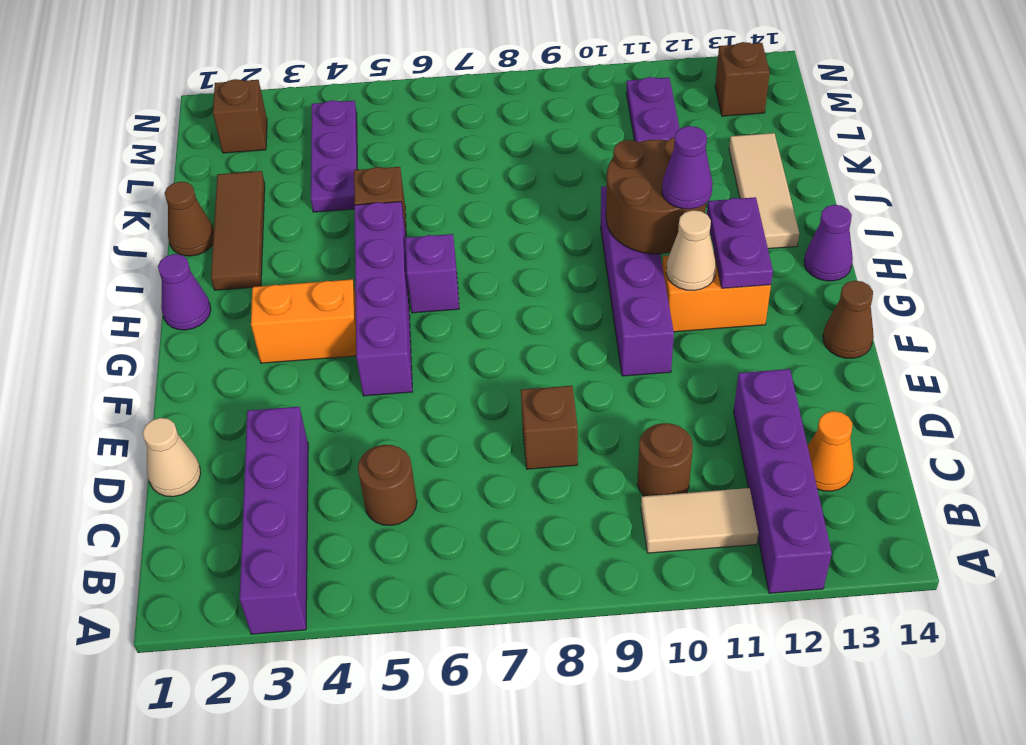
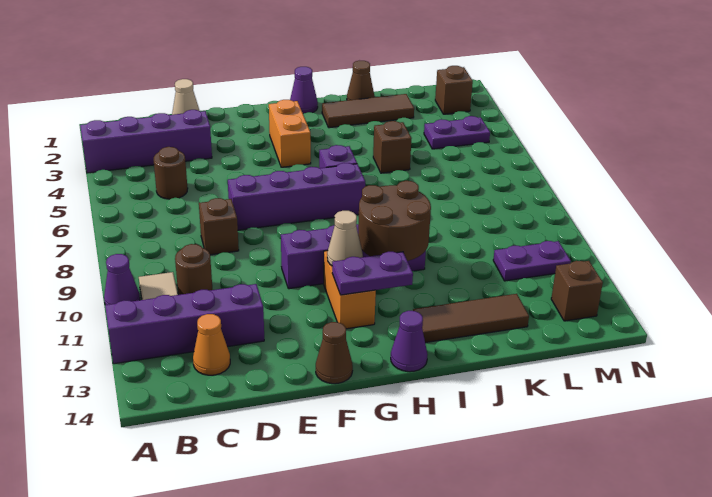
purple brick F5:I5 level 1 -> purple brick E7:H7 level 1
purple cone H11 level 3 -> purple cone A10 level 1
tan tile I13:K13 level 1 -> brown tile I13:K13 level 1
purple plate K4:M4 level 1 -> purple plate L4:M4 level 1

